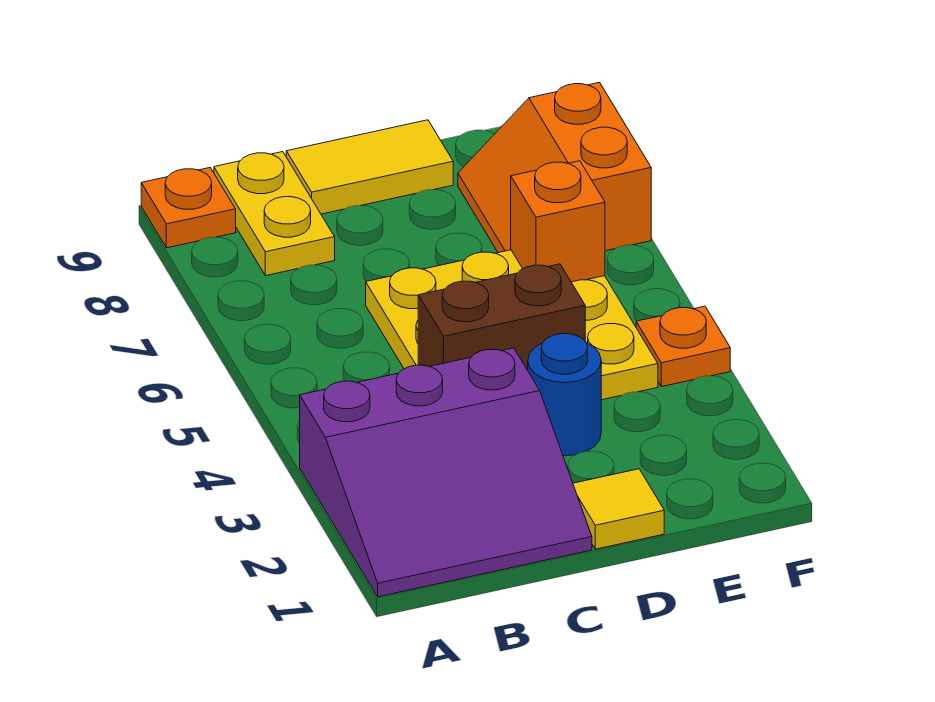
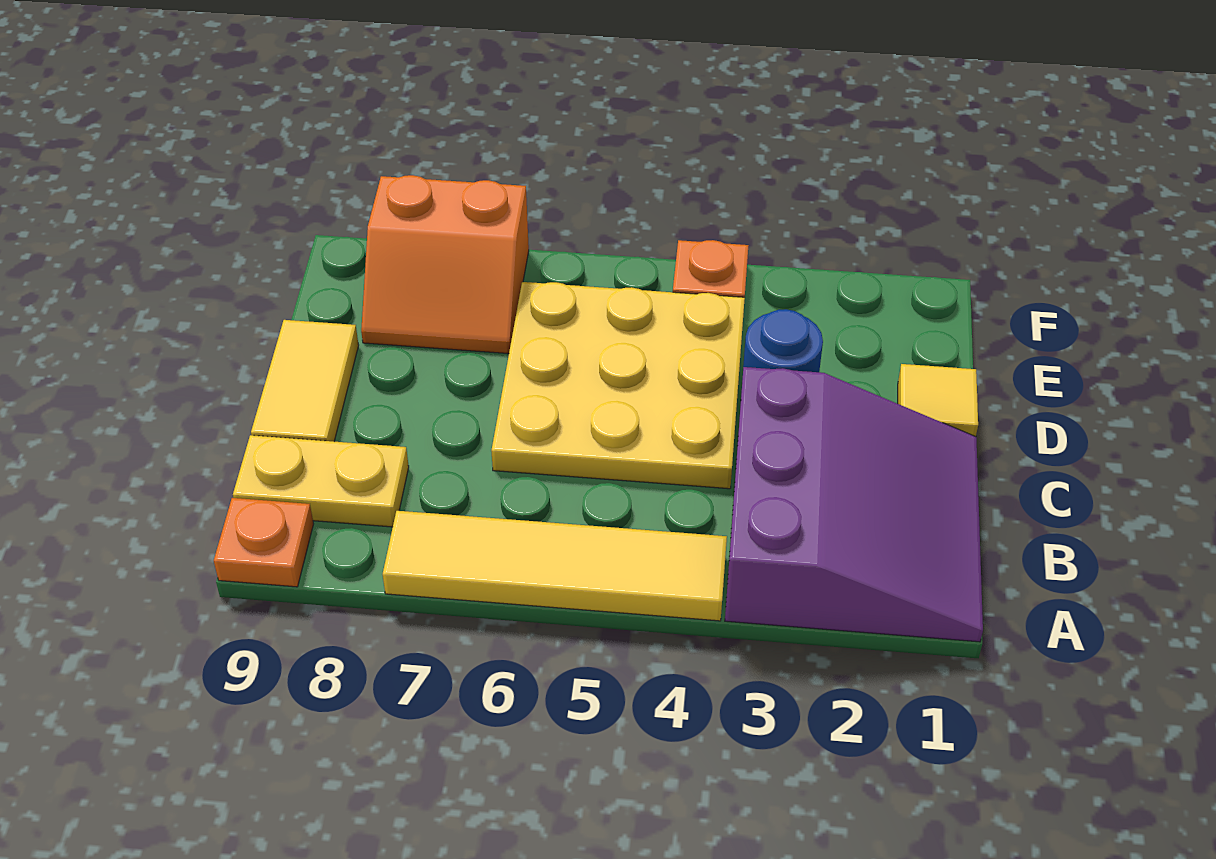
none -> yellow tile A4:A7 level 1
brown brick C4:D4 level 2 -> none
orange brick E6 level 2 -> none

